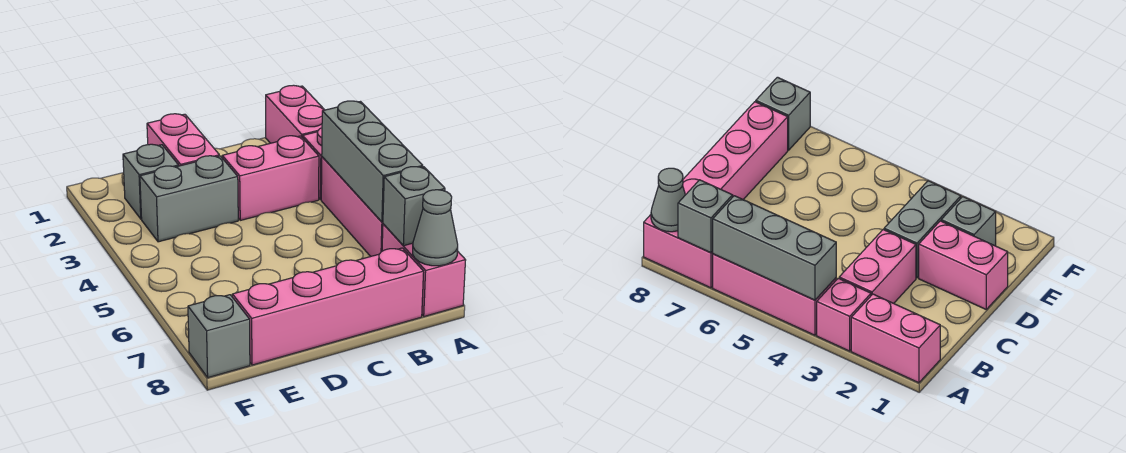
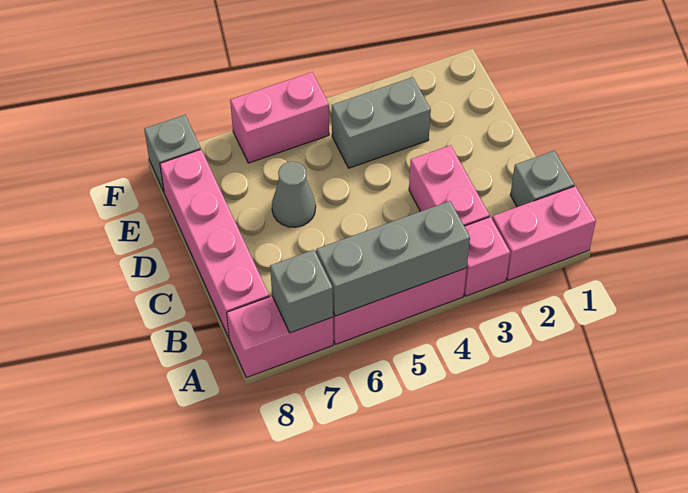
grey cone A8 level 2 -> grey cone D6 level 1
pink brick D1:D2 level 1 -> pink brick F5:F6 level 1
grey brick D3:E3 level 1 -> grey brick E3:E4 level 1
grey brick E2 level 1 -> grey brick B1 level 1

